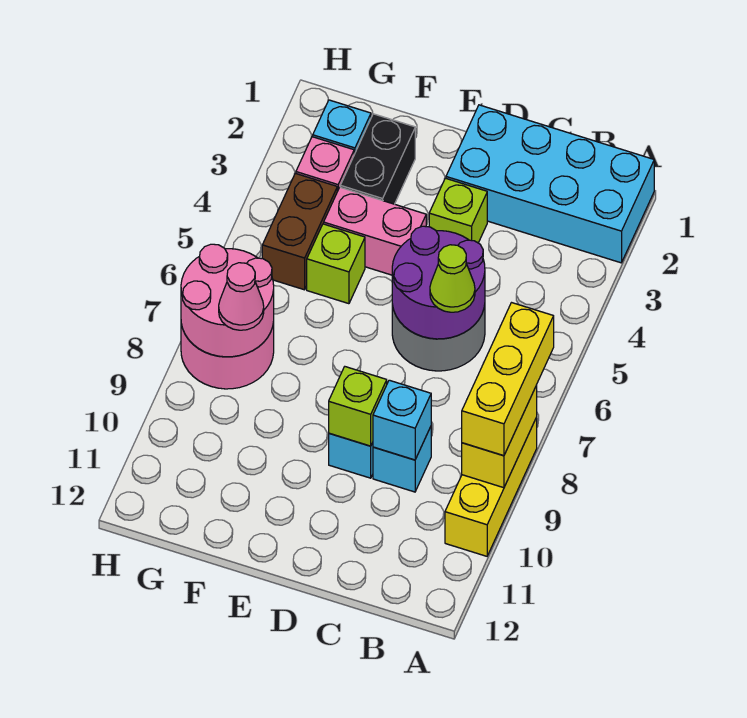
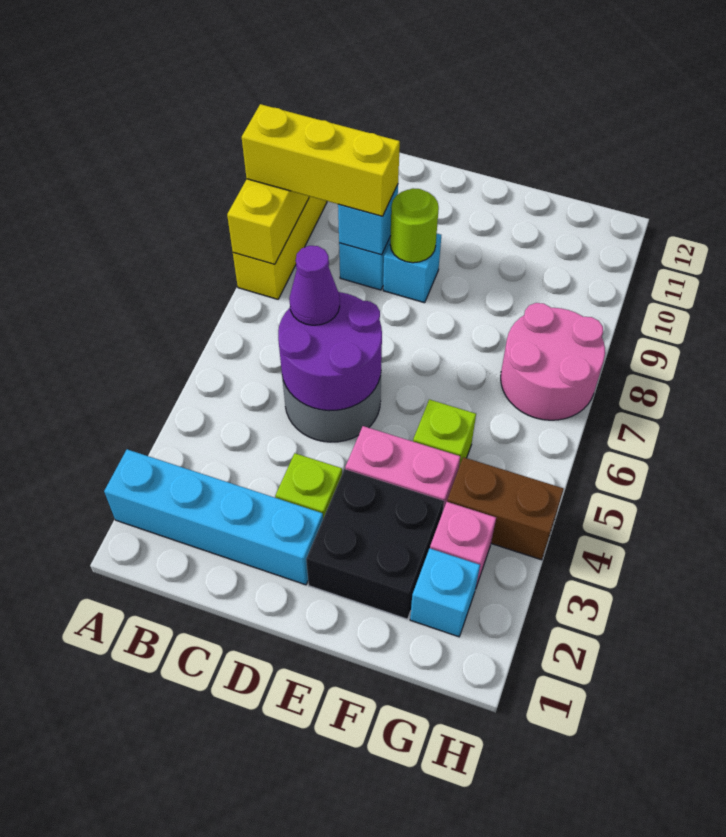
cyan brick A1:D2 level 1 -> cyan brick A2:D2 level 1
yellow brick A7:A9 level 3 -> yellow brick A9:C9 level 3
lime cone C6 level 3 -> purple cone C6 level 3
lime brick D9 level 2 -> lime round brick D9 level 2
black brick F2:F3 level 1 -> black brick E2:F3 level 1
brown brick G4:G5 level 1 -> brown brick G4:H4 level 1
pink round brick G7:H8 level 2 -> none
pink cone G8 level 3 -> none

